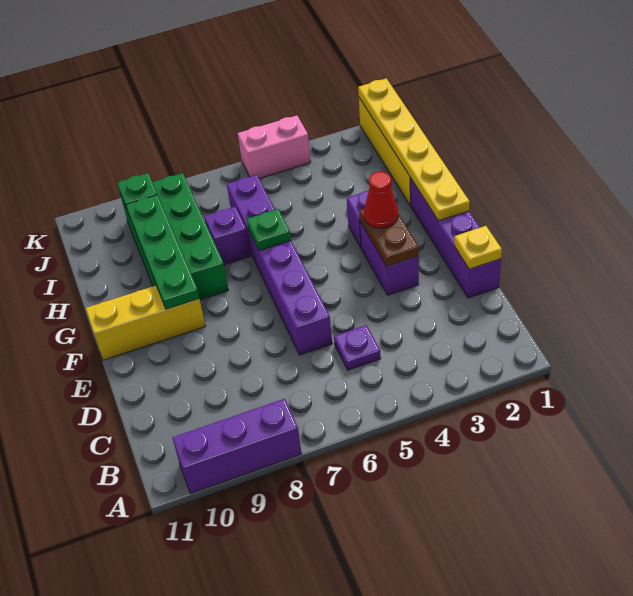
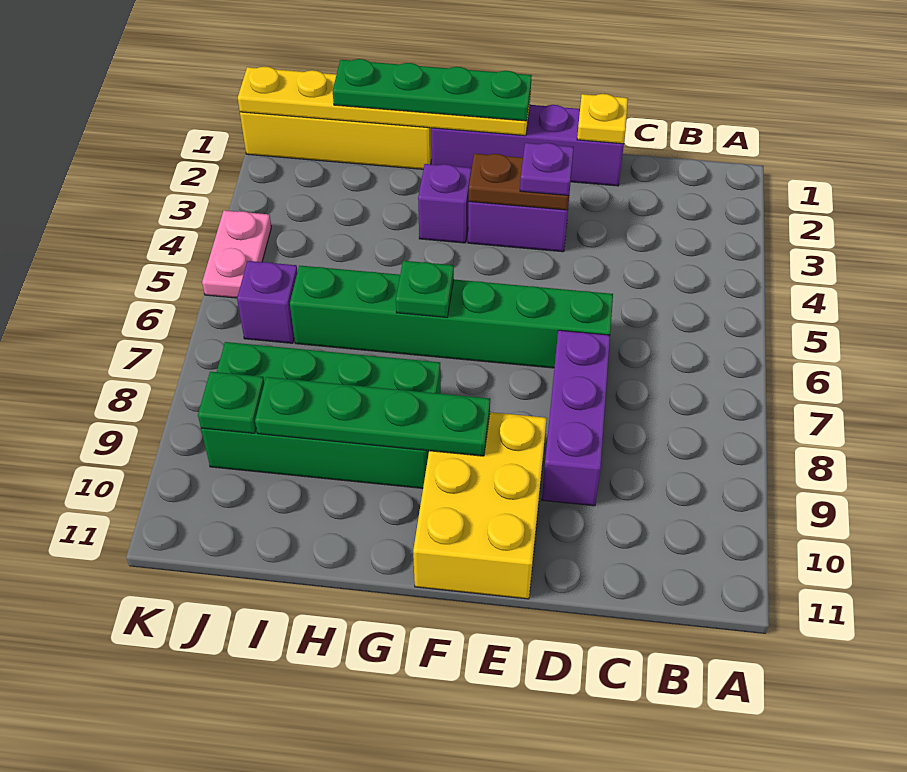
purple brick A8:A10 level 1 -> purple brick D7:D9 level 1
purple plate C5 level 1 -> purple plate E3 level 3
purple brick D6:I6 level 1 -> green brick D6:I6 level 1
none -> green plate F1:I1 level 3
red cone F3 level 3 -> none
yellow brick F9:F11 level 1 -> yellow brick E9:F11 level 1
purple brick H7 level 1 -> purple brick J6 level 1
pink brick K4:K5 level 1 -> pink plate K4:K5 level 1

